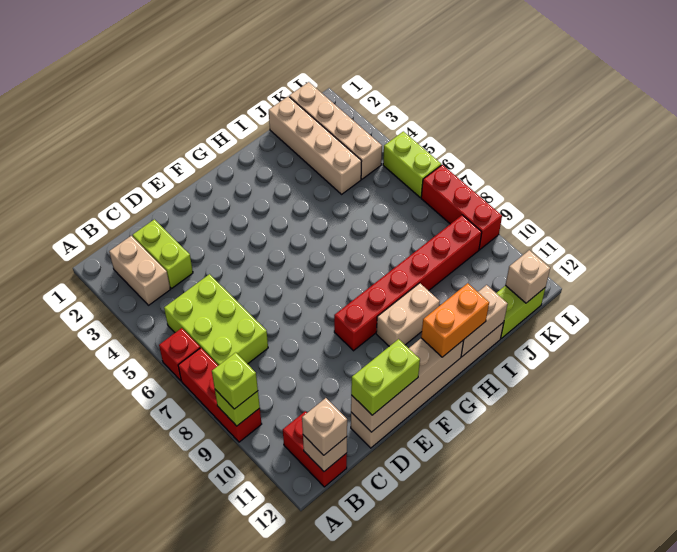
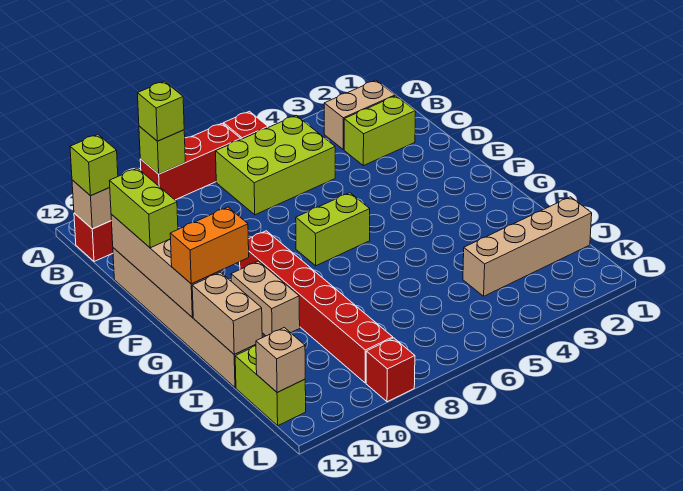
tan brick B12 level 3 -> lime brick B12 level 3
orange brick G12:H12 level 3 -> orange brick G11:G12 level 3
tan brick K1:K4 level 1 -> none
lime brick L5:L6 level 1 -> lime brick F6:F7 level 1
red brick L7:L9 level 1 -> red brick L9 level 1

